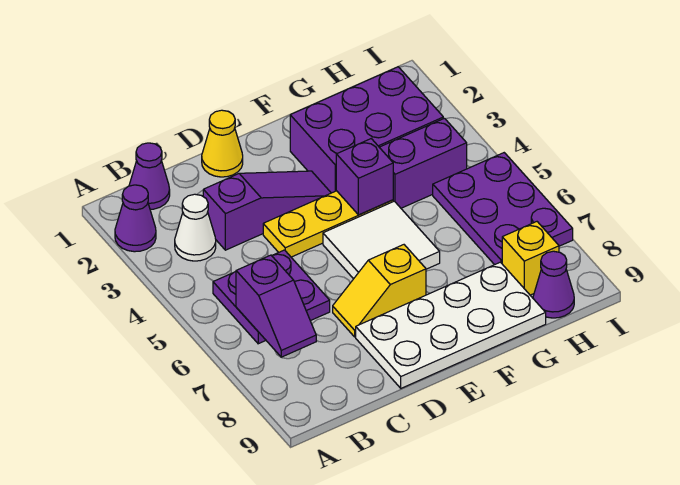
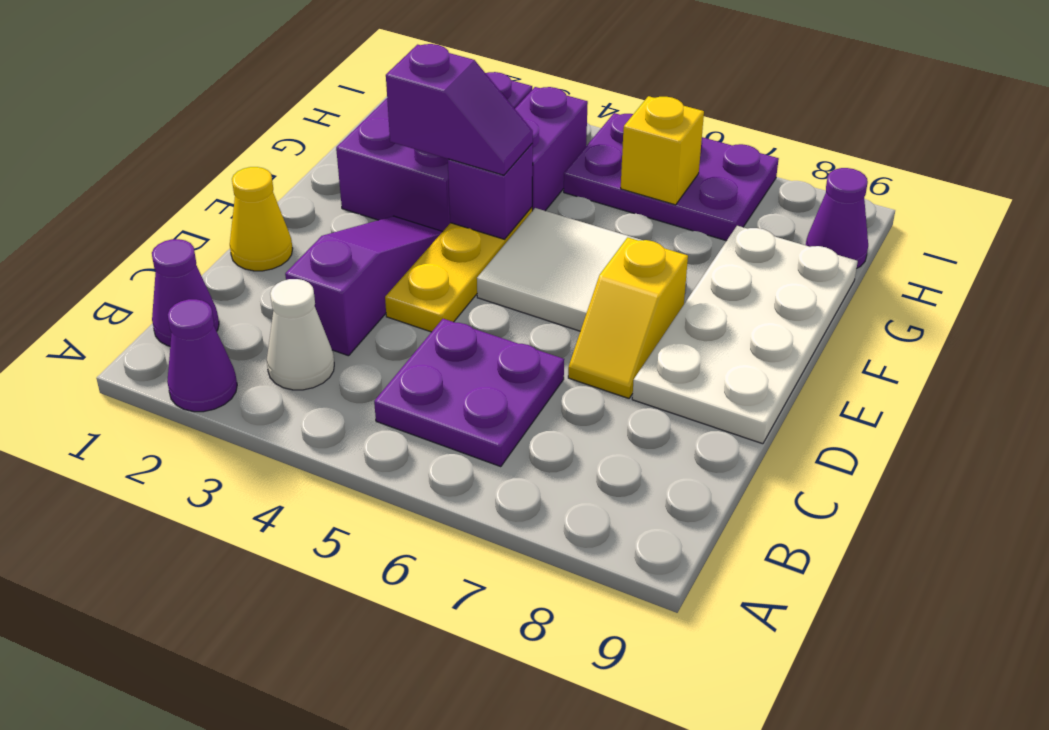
purple slope B6:B7 level 2 top 6 -> purple slope F3:F4 level 3 top 3
yellow brick H8 level 1 -> yellow brick H6 level 2

